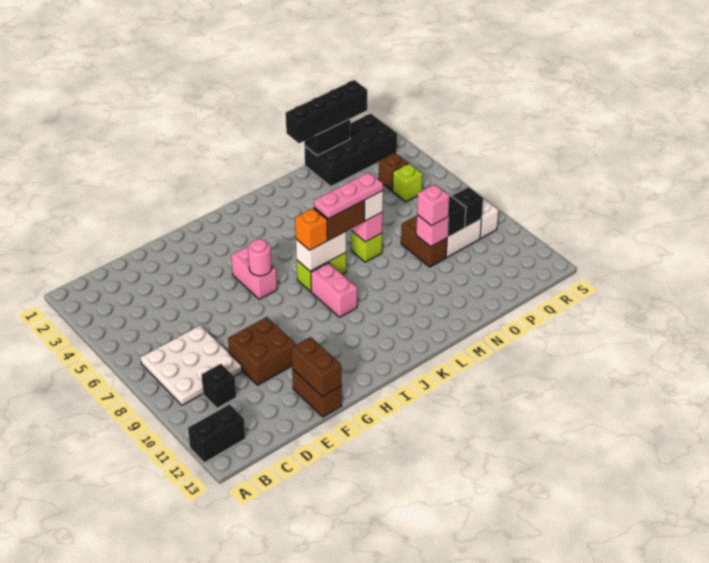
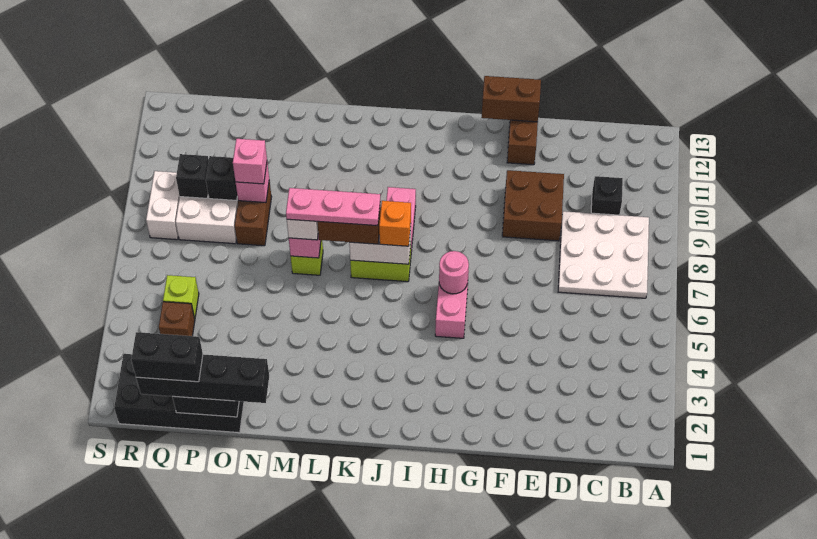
black brick A12:B12 level 1 -> black brick P1:Q1 level 4
brown brick F12:F13 level 2 -> brown brick F13:G13 level 2

